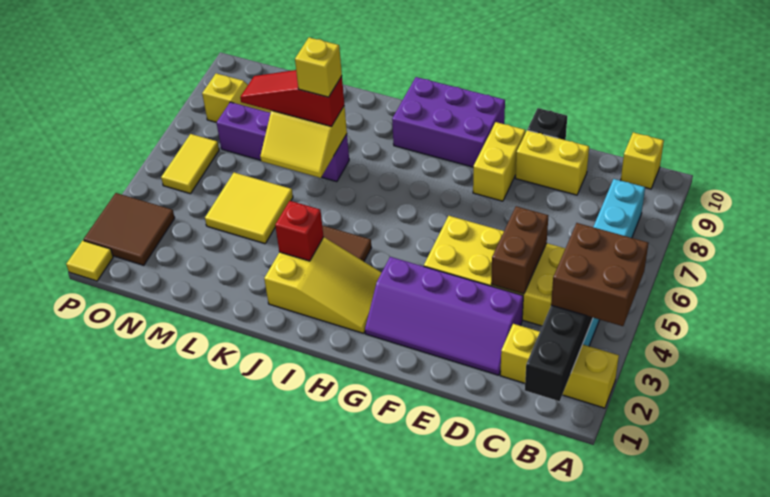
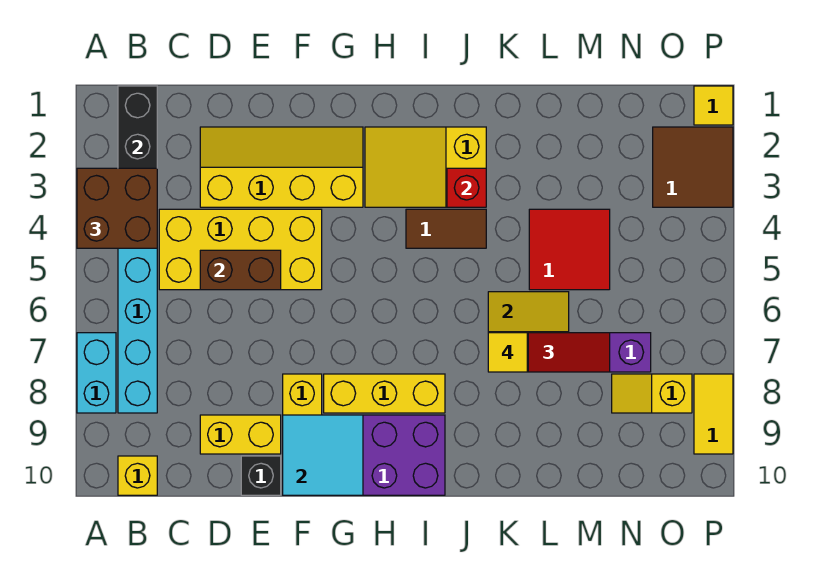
yellow brick A2:C2 level 1 -> yellow brick G8:I8 level 1
none -> cyan brick A7:A8 level 1
purple slope D2:G3 level 1 top 3 -> yellow slope D2:G3 level 1 top 3
brown brick D4:D5 level 2 -> brown brick D5:E5 level 2
none -> cyan tile F9:G10 level 2
yellow brick K7 level 4 -> yellow tile K7 level 4
yellow tile L4:M5 level 1 -> red tile L4:M5 level 1
yellow tile O5:O6 level 1 -> yellow tile P8:P9 level 1

